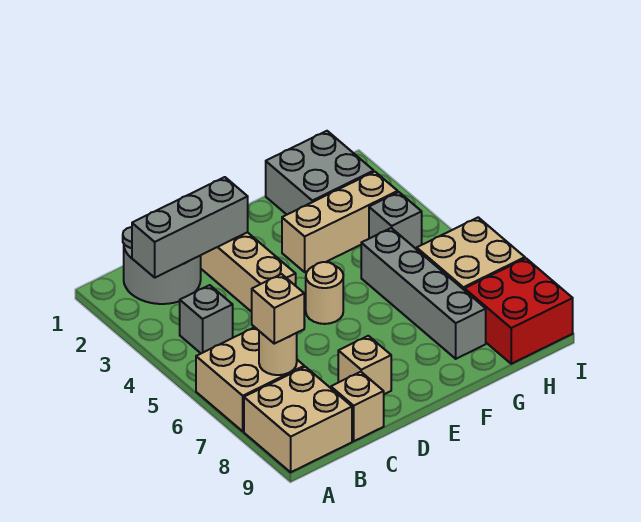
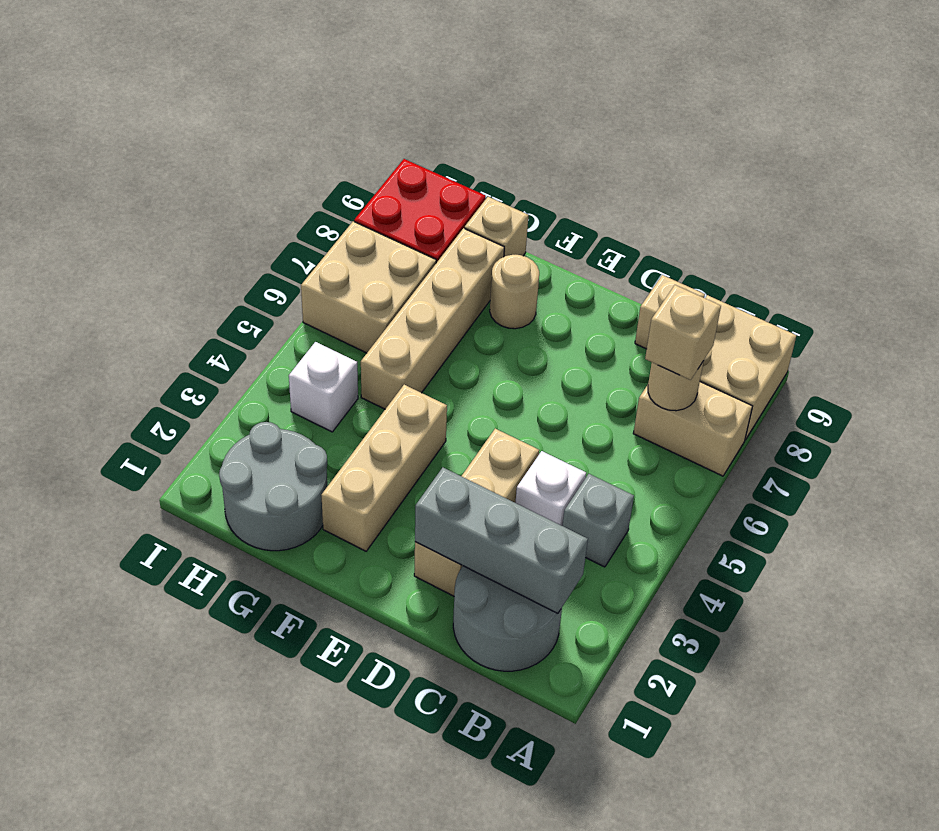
tan brick A6:B7 level 1 -> tan brick A7:B7 level 1
none -> white brick C4 level 1
tan brick D8 level 1 -> tan brick G9 level 1
tan round brick E5 level 1 -> tan round brick F8 level 1
tan brick F3:H3 level 1 -> tan brick F2:F4 level 1
grey brick G1:H2 level 1 -> grey round brick G1:H2 level 1
grey brick G5:G8 level 1 -> tan brick G5:G8 level 1
grey brick H4 level 1 -> white brick H4 level 1

